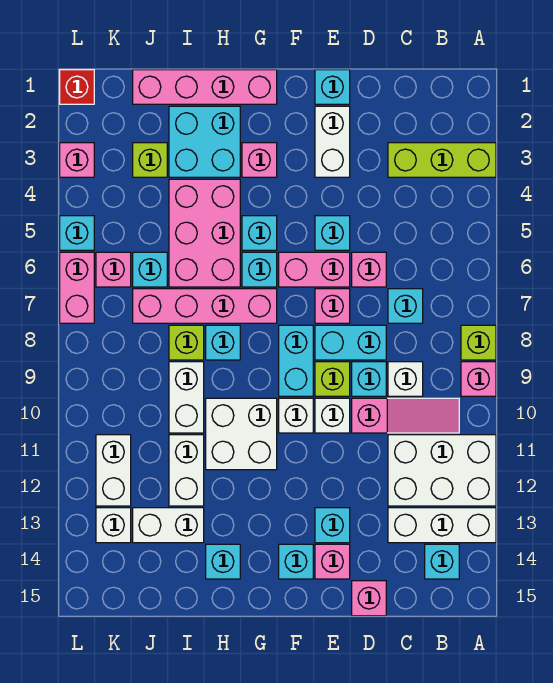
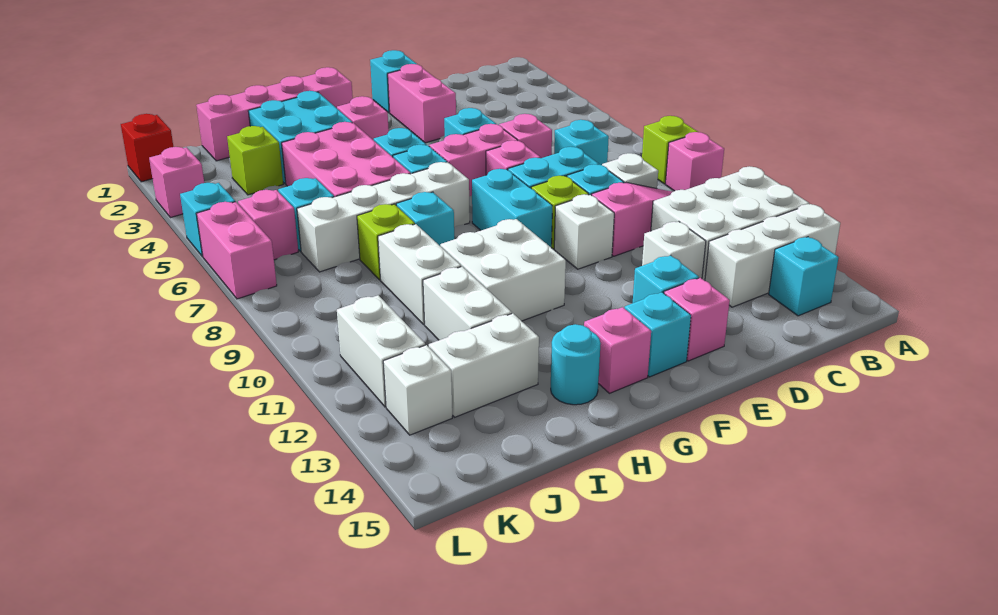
lime brick A3:C3 level 1 -> none
pink brick D15 level 1 -> pink brick G14 level 1
white brick E2:E3 level 1 -> pink brick E2:E3 level 1
white brick F10 level 1 -> white brick D12 level 1
pink brick G7:J7 level 1 -> white brick G7:J7 level 1
cyan brick H14 level 1 -> cyan round brick H14 level 1

